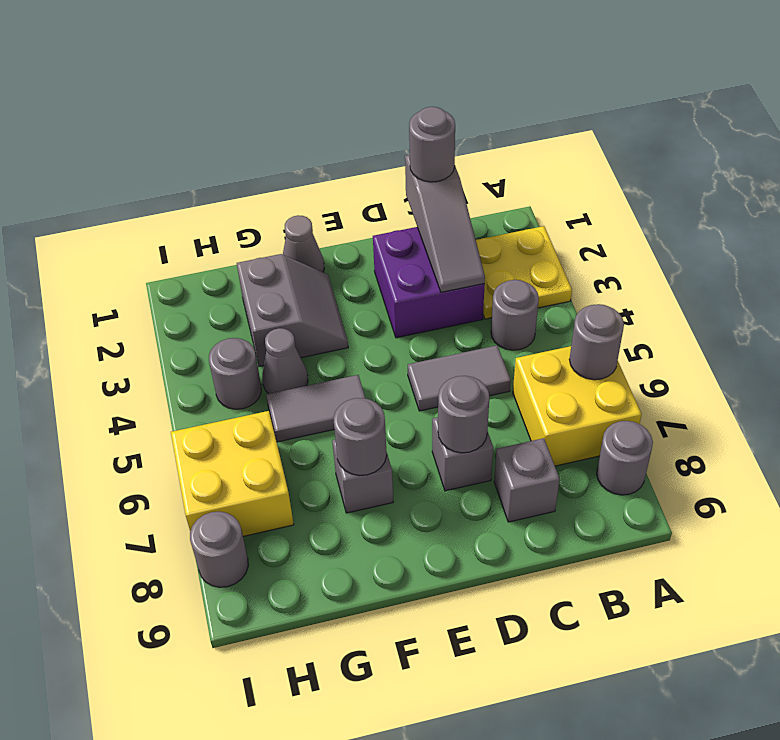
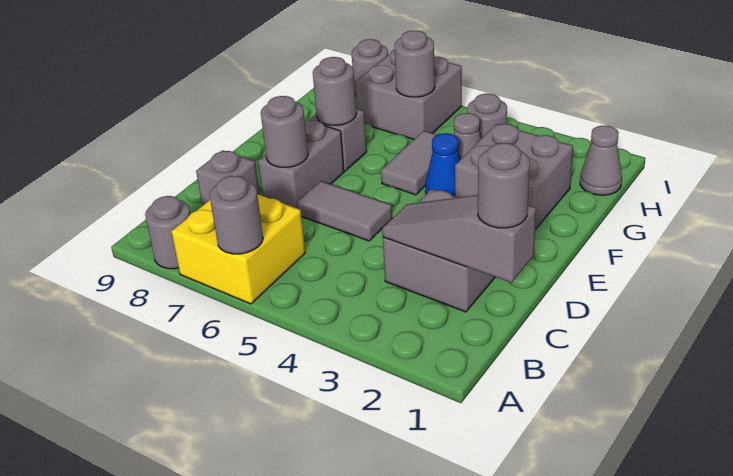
yellow plate A2:B3 level 1 -> none
grey round brick B4 level 1 -> grey round brick H6 level 2
purple brick C2:D3 level 1 -> grey brick C2:D3 level 1
grey tile C5:D5 level 1 -> grey tile D5:D6 level 1
grey brick D7 level 1 -> grey brick D7:E7 level 1
grey cone F1 level 1 -> grey cone H1 level 1
grey slope F2:G3 level 1 top G -> grey brick F2:G3 level 1
none -> blue cone F4 level 1
yellow brick H6:I7 level 1 -> grey brick H6:I7 level 1

